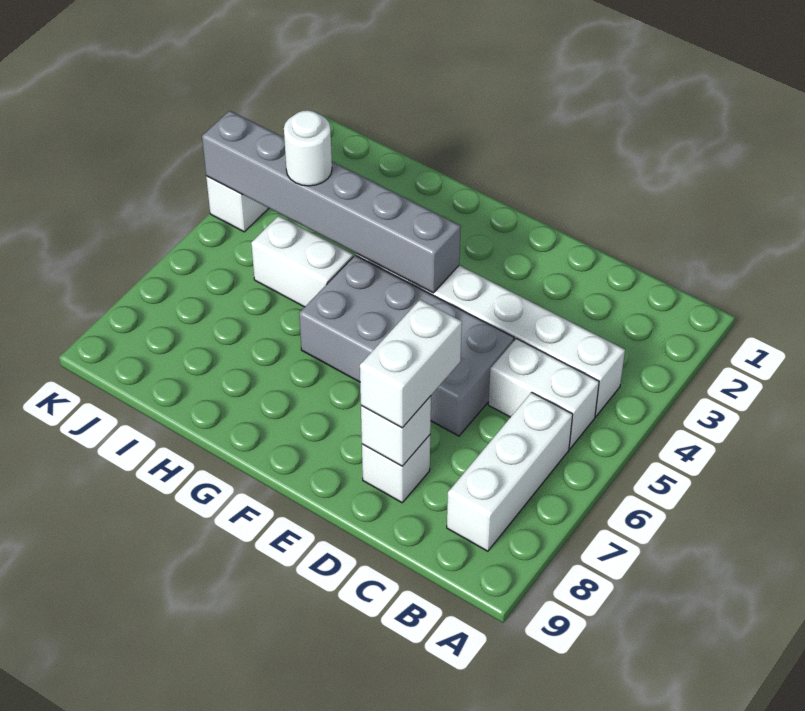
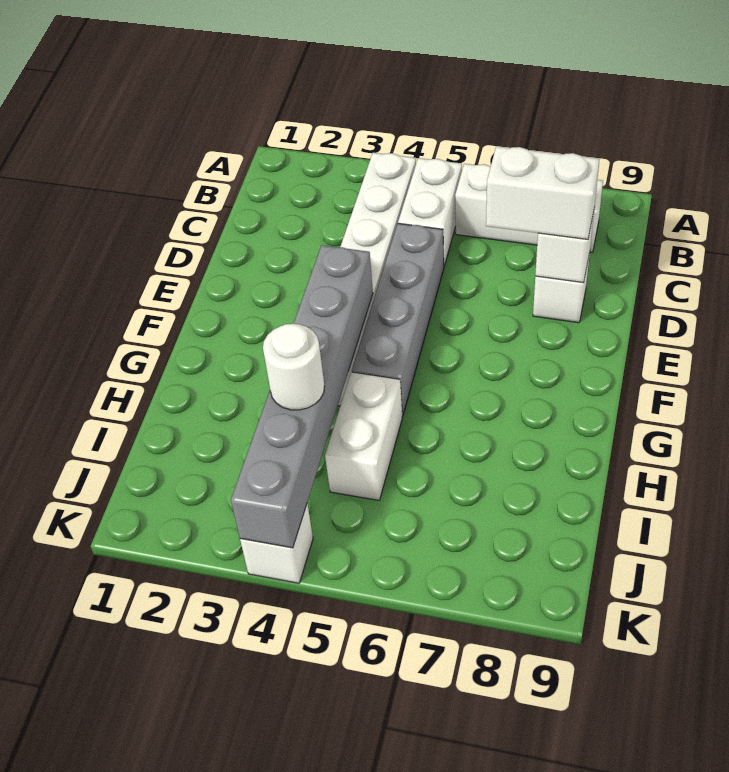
grey brick D5:G6 level 1 -> grey brick D5:G5 level 1

